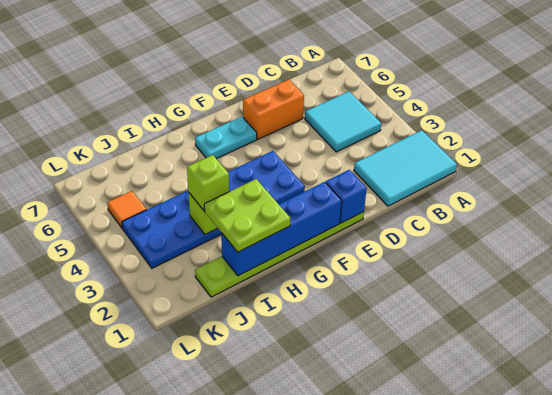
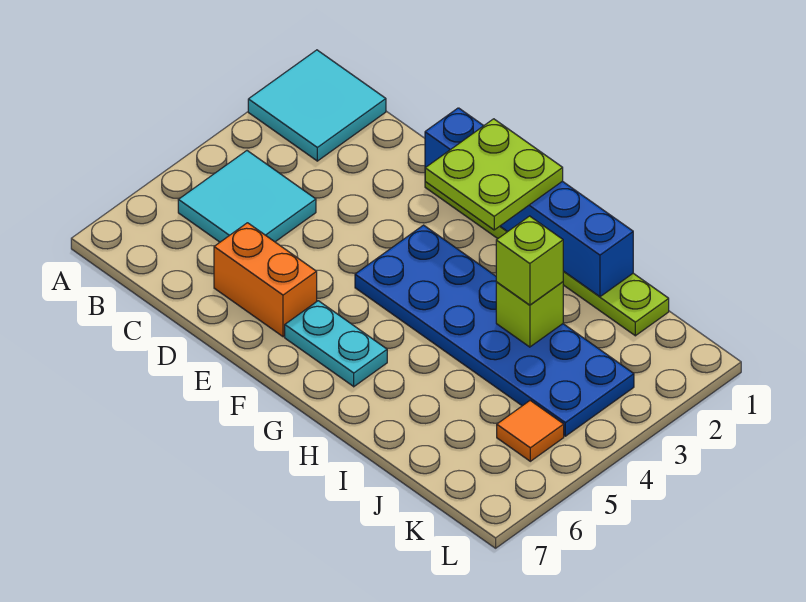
cyan tile A1:C2 level 1 -> cyan tile A1:B2 level 1
lime plate H1:I2 level 3 -> lime plate F1:G2 level 3

